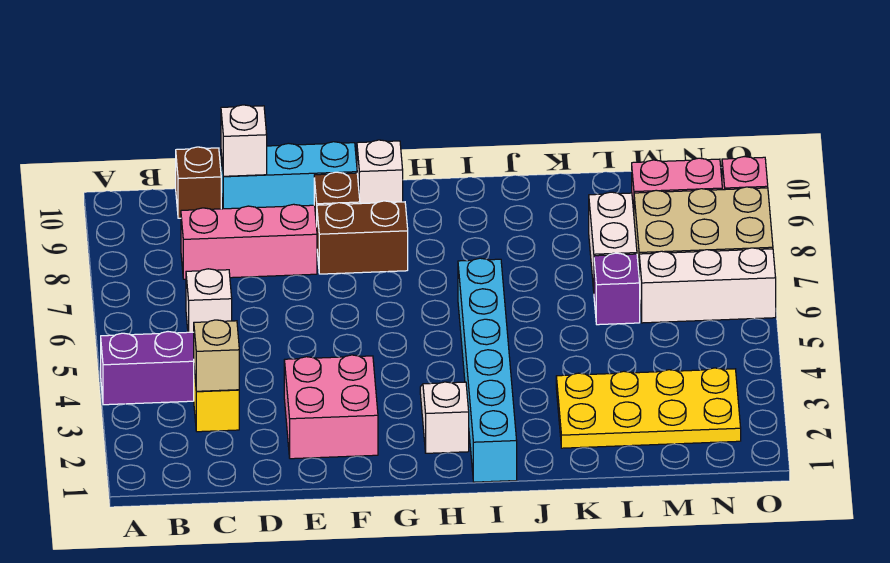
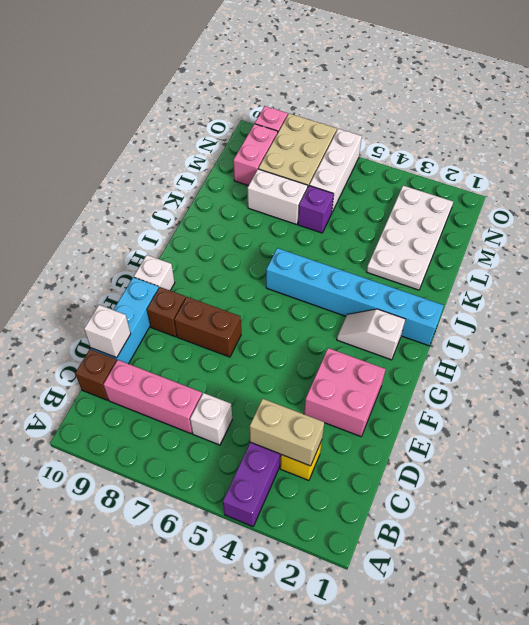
tan brick C3 level 2 -> tan brick C3:C4 level 2
pink brick C8:E8 level 1 -> pink brick C7:C9 level 1
brown brick F8:G8 level 1 -> brown brick F7:F8 level 1
yellow plate K2:N3 level 1 -> white plate K2:N3 level 1

